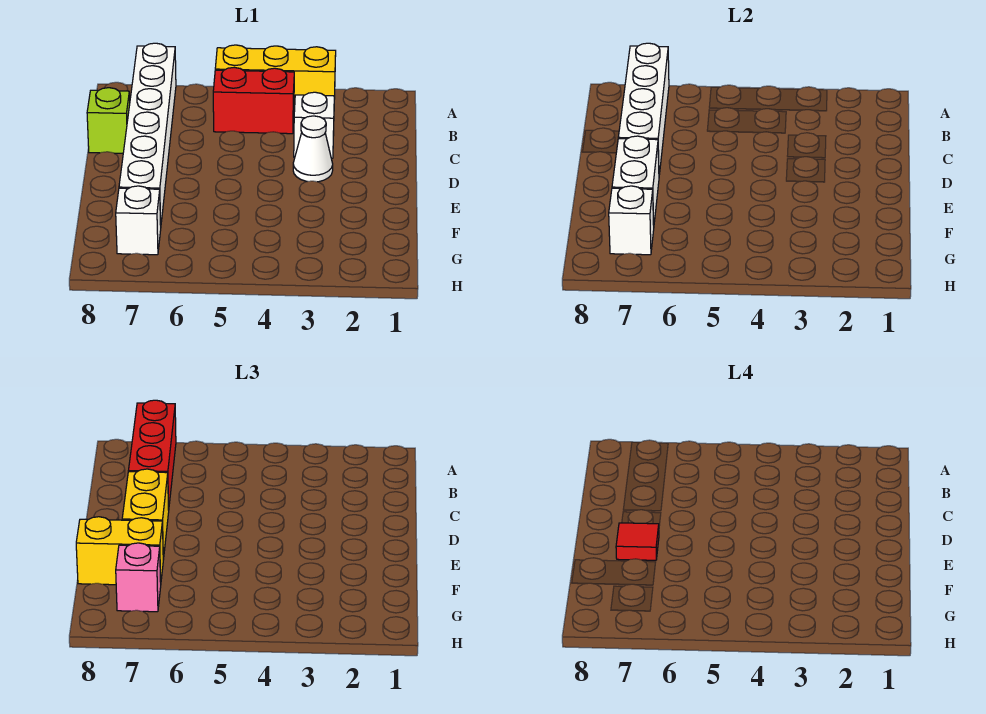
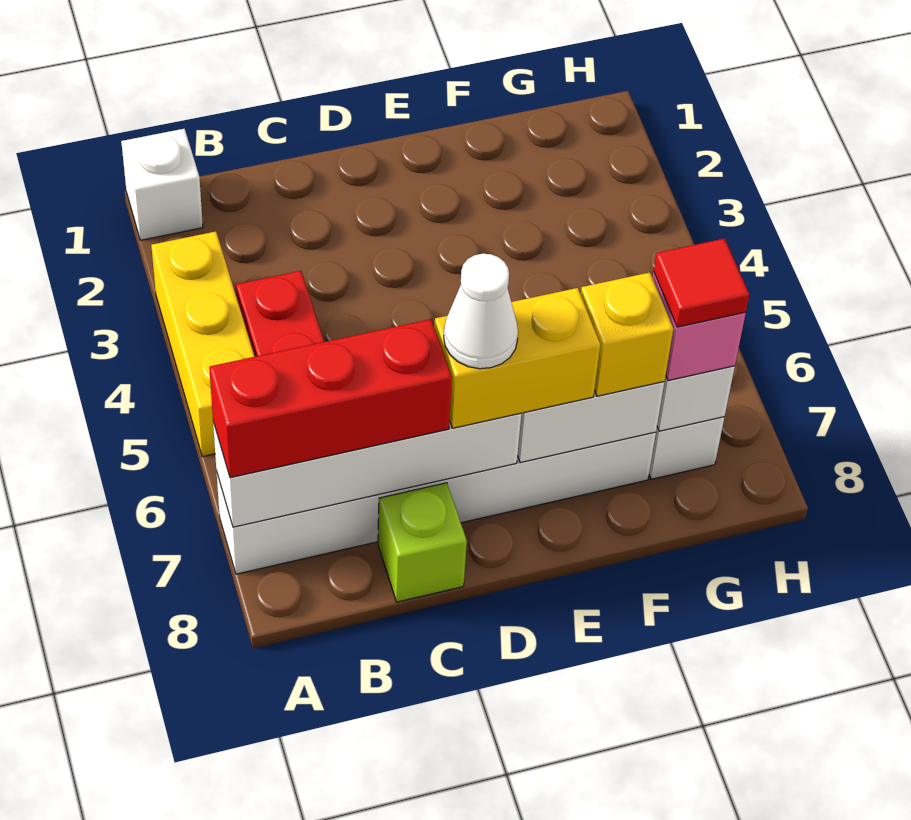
white brick C3 level 1 -> white brick A1 level 1
white cone D3 level 1 -> white cone D7 level 4
red tile E7 level 4 -> red tile G7 level 4
yellow brick F7:F8 level 3 -> yellow brick F7 level 3

